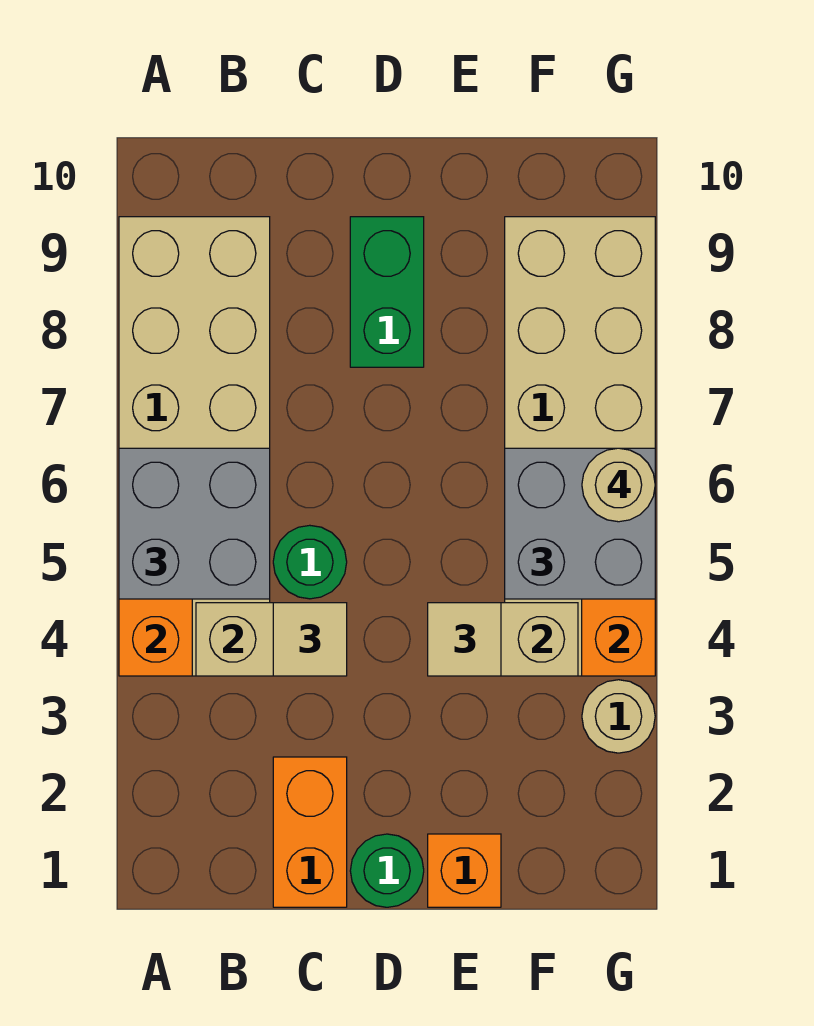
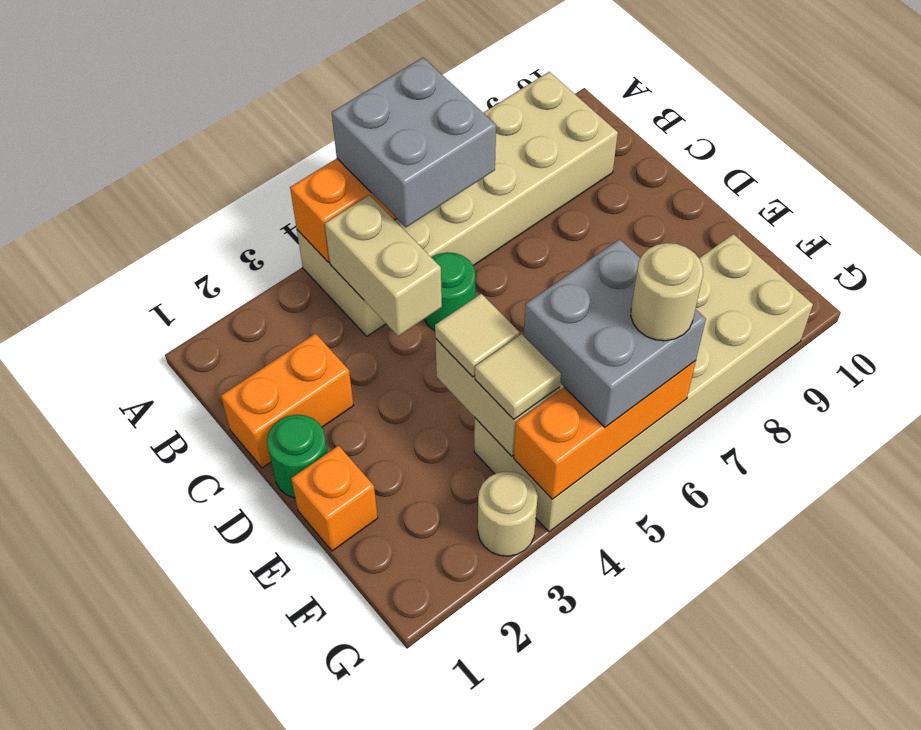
tan tile C4 level 3 -> tan tile F4 level 3
green brick D8:D9 level 1 -> none

